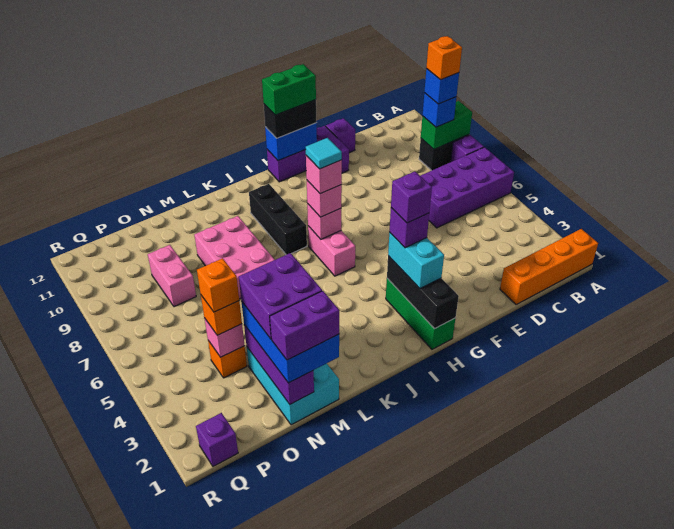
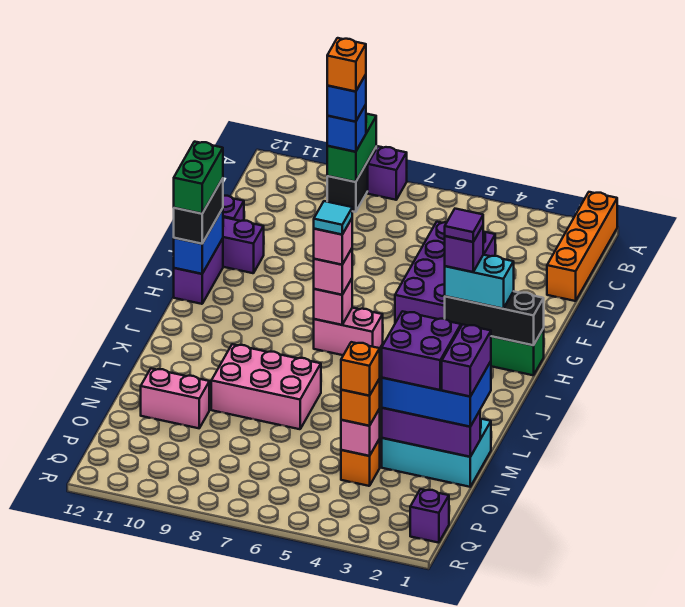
purple brick A6:D7 level 1 -> purple brick D4:G5 level 1
purple brick H3 level 5 -> purple tile H3 level 5
black brick J8:J10 level 1 -> none
pink brick O8:O9 level 1 -> pink brick N10:N11 level 1

